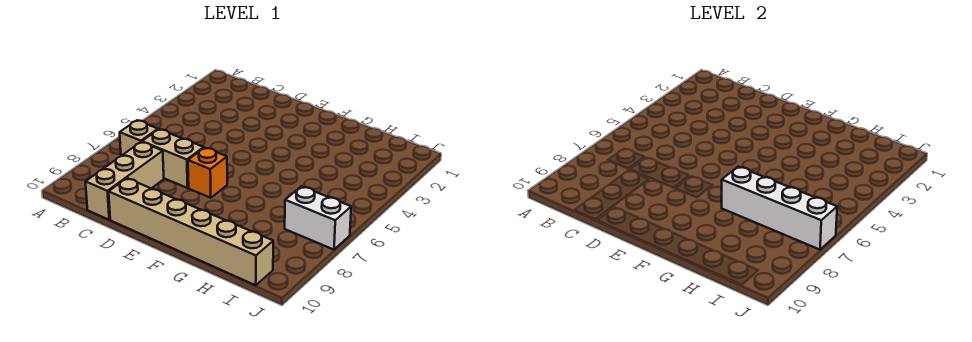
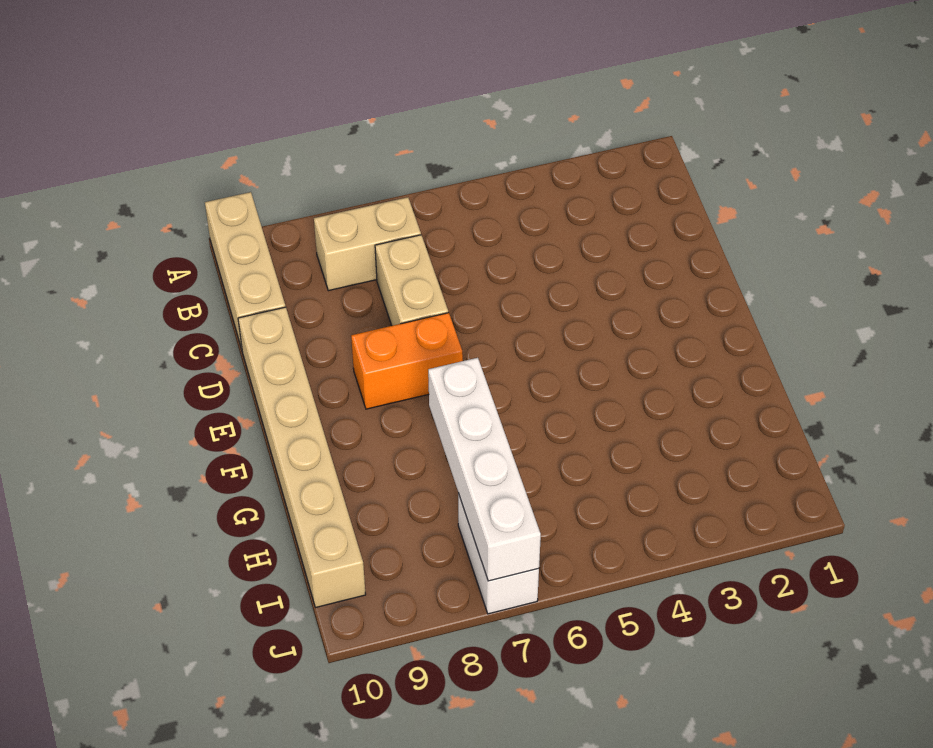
tan brick B7 level 1 -> tan brick B7:B8 level 1
tan brick C8:C10 level 1 -> tan brick A10:C10 level 1
orange brick E7 level 1 -> orange brick E7:E8 level 1

